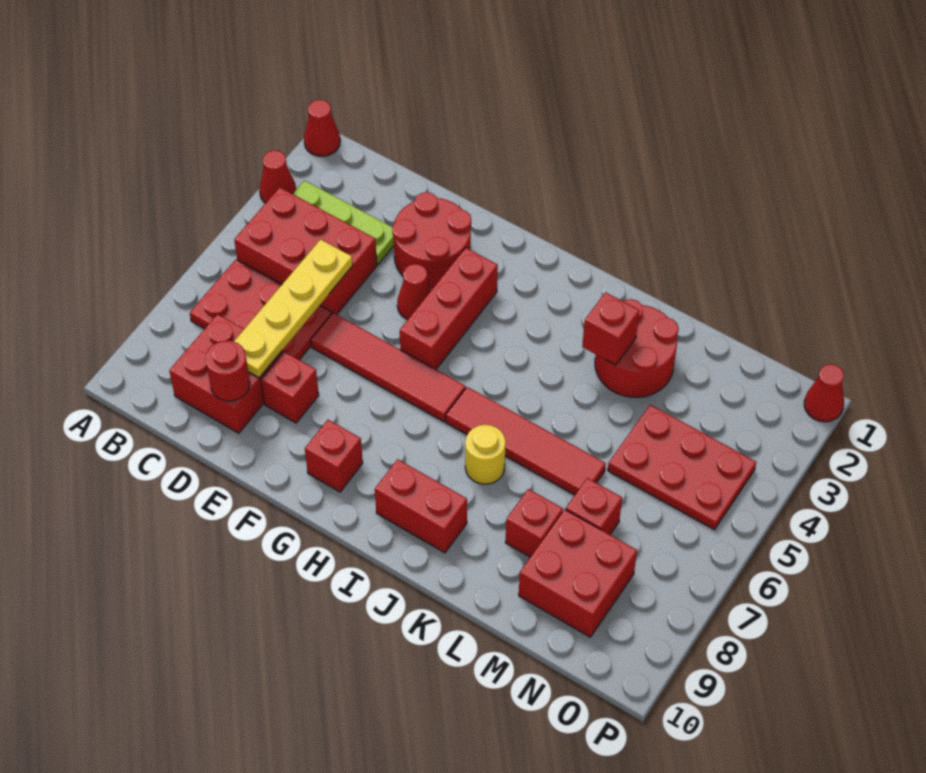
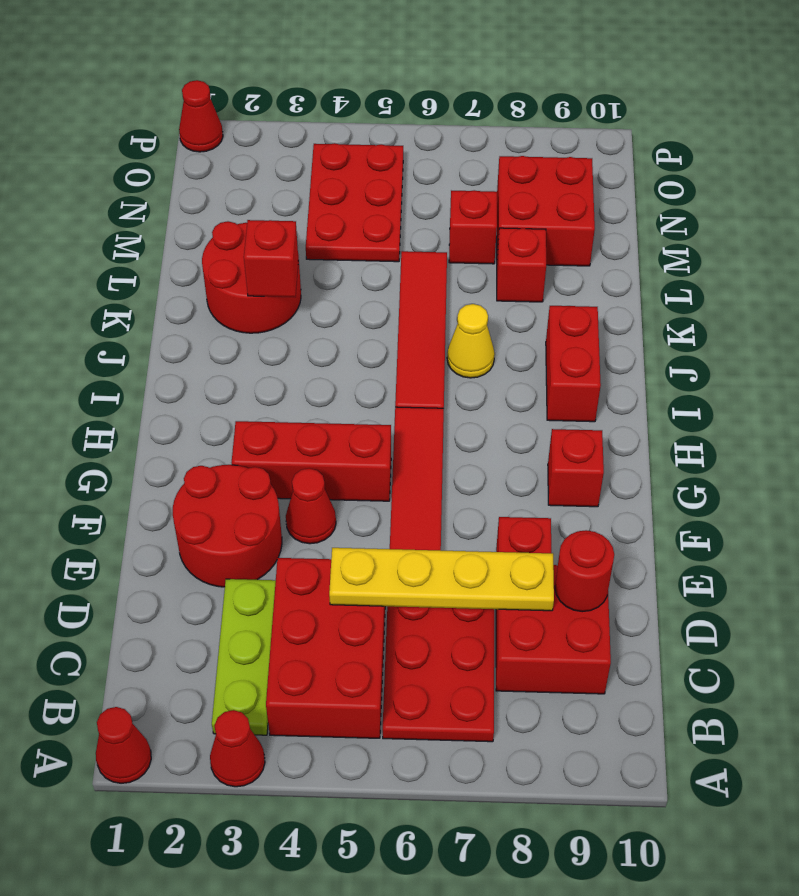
yellow round brick J7 level 1 -> yellow cone J7 level 1

